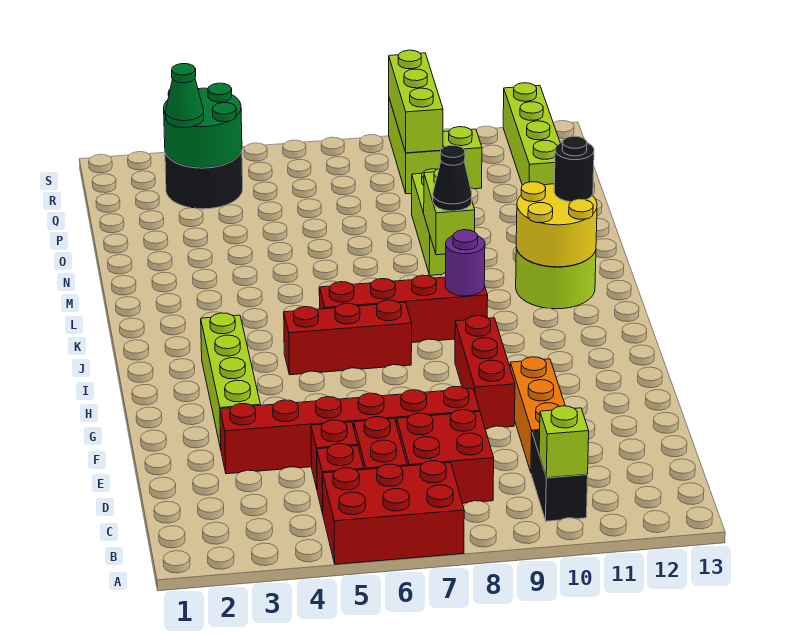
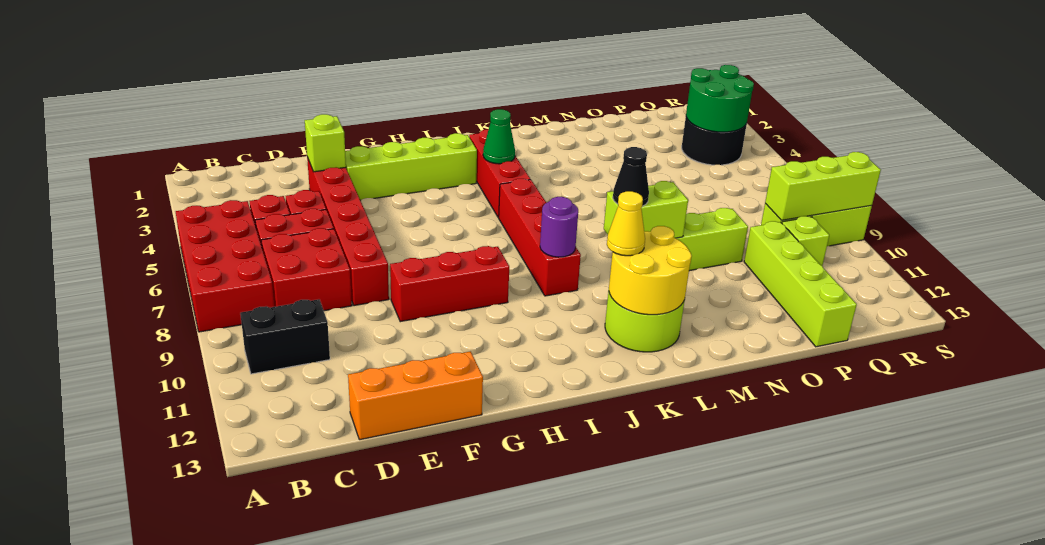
red brick A5:B7 level 1 -> red brick A5:B8 level 1
lime brick B10 level 2 -> lime brick E3 level 2
orange brick D10:F10 level 1 -> orange brick D13:F13 level 1
red brick I5:I7 level 1 -> red brick J3:J5 level 1
none -> yellow cone K11 level 3
black round brick L12 level 3 -> none
lime brick P12:S12 level 1 -> lime brick P10:P13 level 1
green cone Q3 level 3 -> green cone J4 level 2

